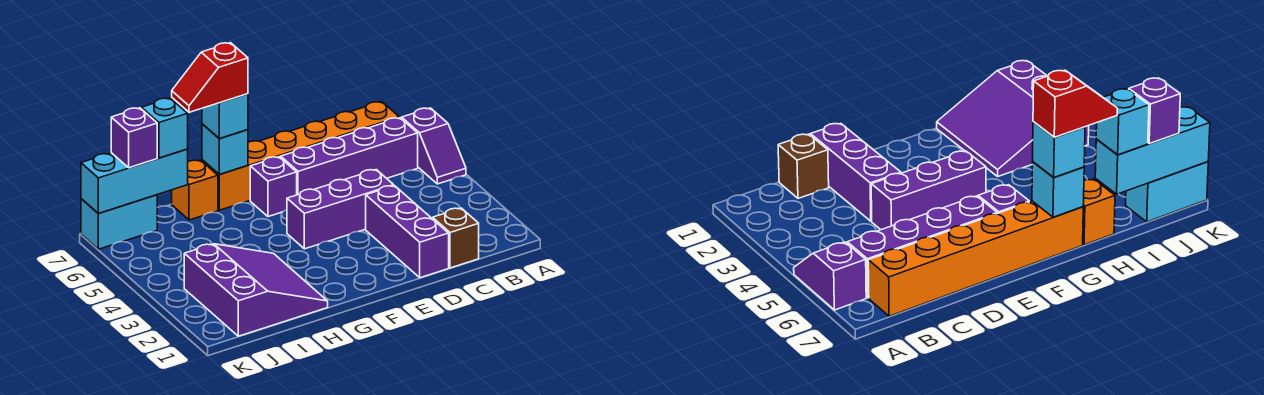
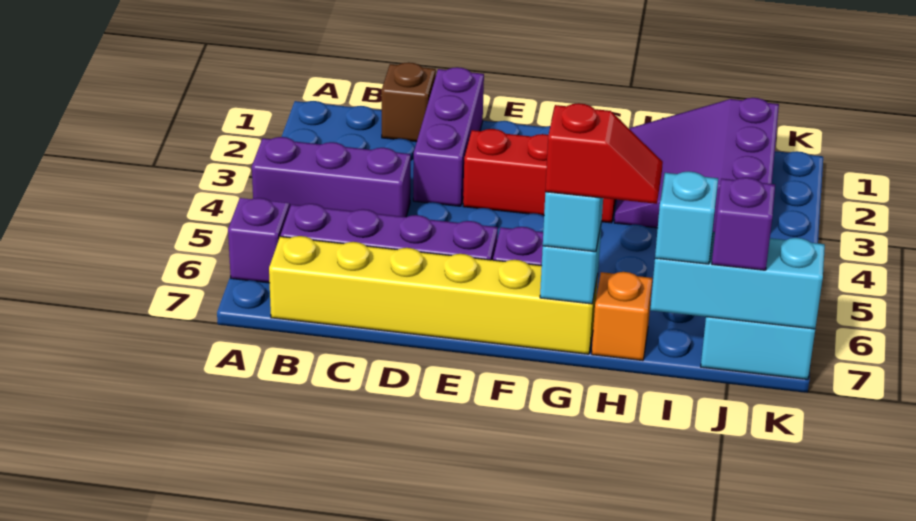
orange brick B7:G7 level 1 -> yellow brick B7:G7 level 1
purple brick D4:F4 level 1 -> purple brick A4:C4 level 1
none -> red brick E3:G3 level 1

